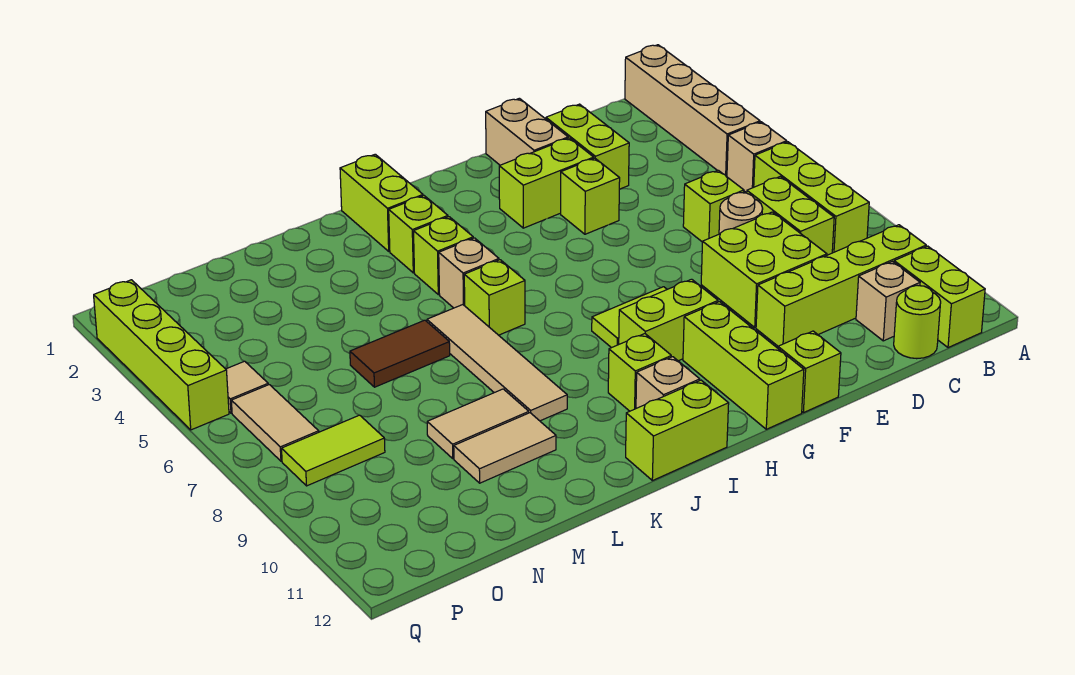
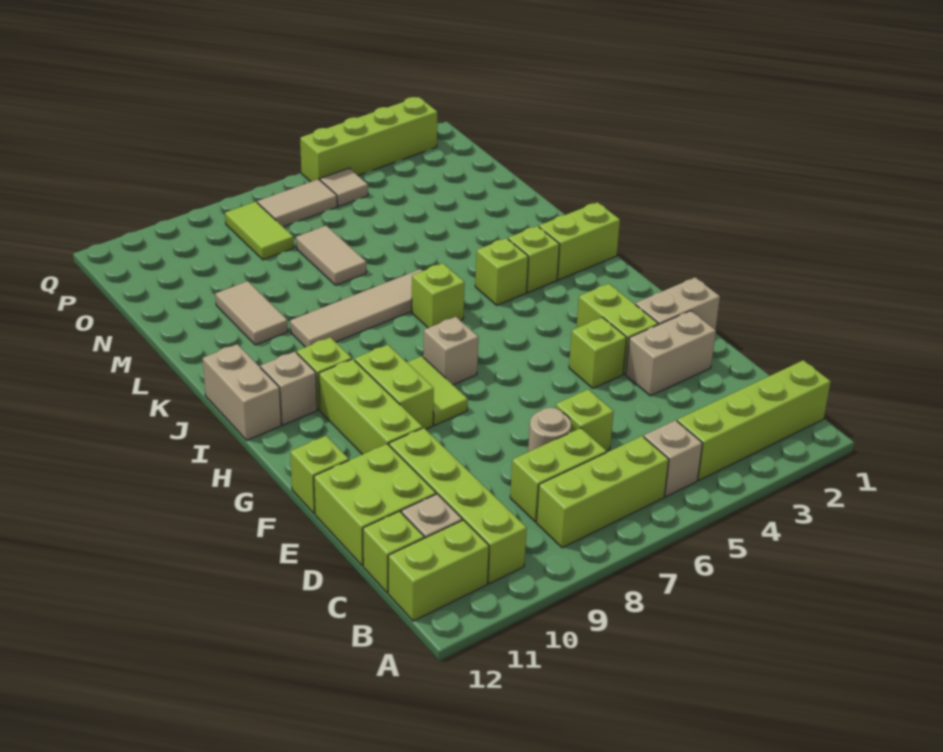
tan brick B1:B4 level 1 -> lime brick B1:B4 level 1
lime round brick C12 level 1 -> lime brick C12 level 1
lime brick D8:E9 level 1 -> lime brick D11:E12 level 1
lime brick E2:E3 level 1 -> tan brick E2:E3 level 1
lime brick G10:G12 level 1 -> lime brick F10:H10 level 1
lime brick I12:J12 level 1 -> tan brick I12:J12 level 1
tan brick J5 level 1 -> tan brick H7 level 1
brown tile L6:M6 level 1 -> none
tan tile L9:M9 level 1 -> tan tile M7:N7 level 1

